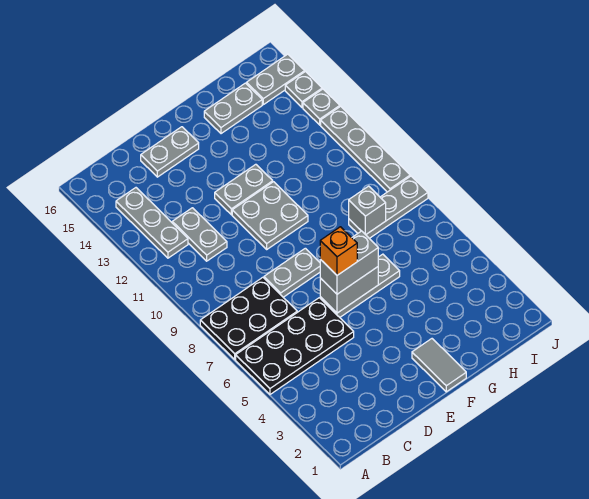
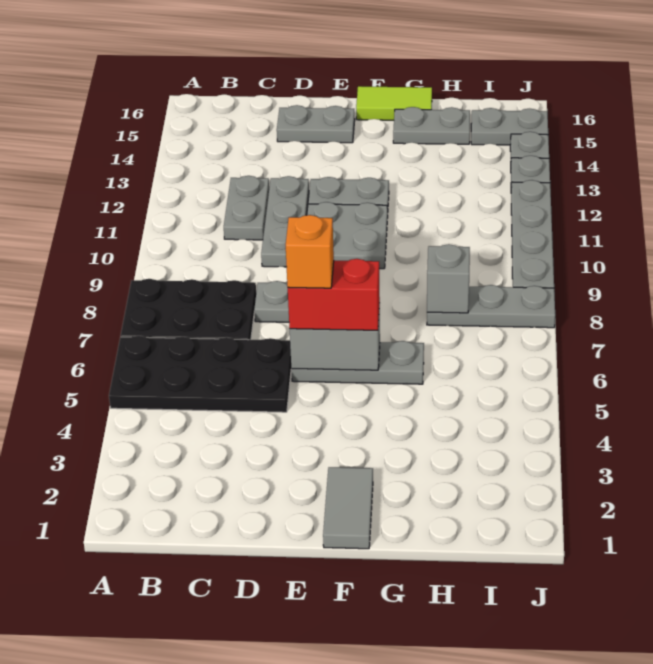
grey plate B12:B14 level 1 -> grey plate D10:D12 level 1
grey brick E6:F6 level 3 -> red brick E6:F6 level 3
none -> lime tile F16:G16 level 1

